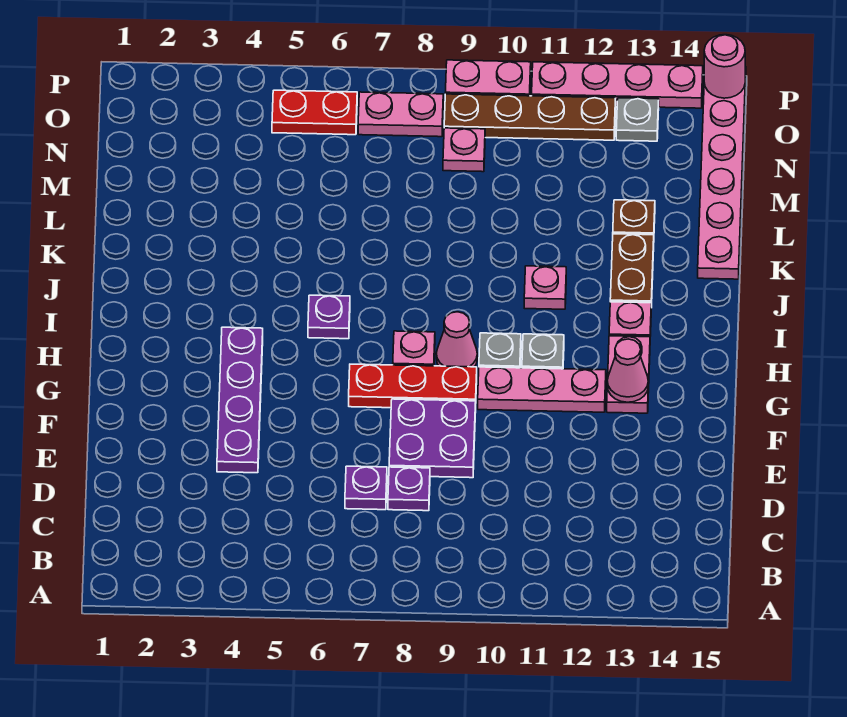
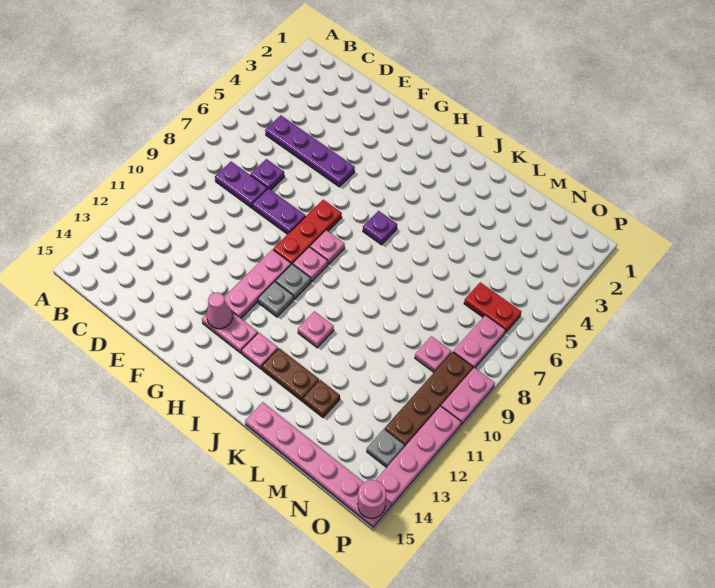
purple plate D8 level 1 -> purple plate C8:D8 level 1
purple plate E4:H4 level 1 -> purple plate C5:F5 level 1
purple plate E8:F9 level 1 -> purple plate E8:F8 level 1
pink cone H9 level 1 -> pink plate H9 level 1
red plate O5:O6 level 1 -> red plate N6:O6 level 1

